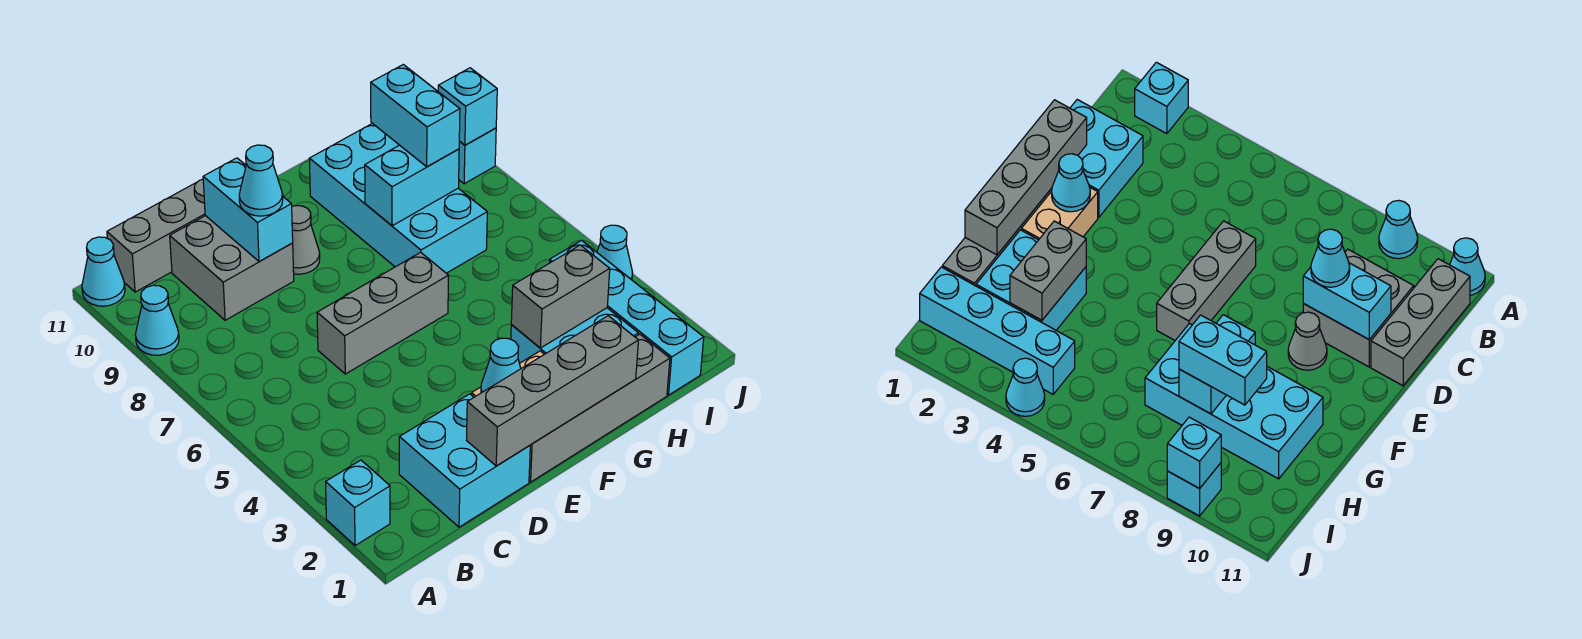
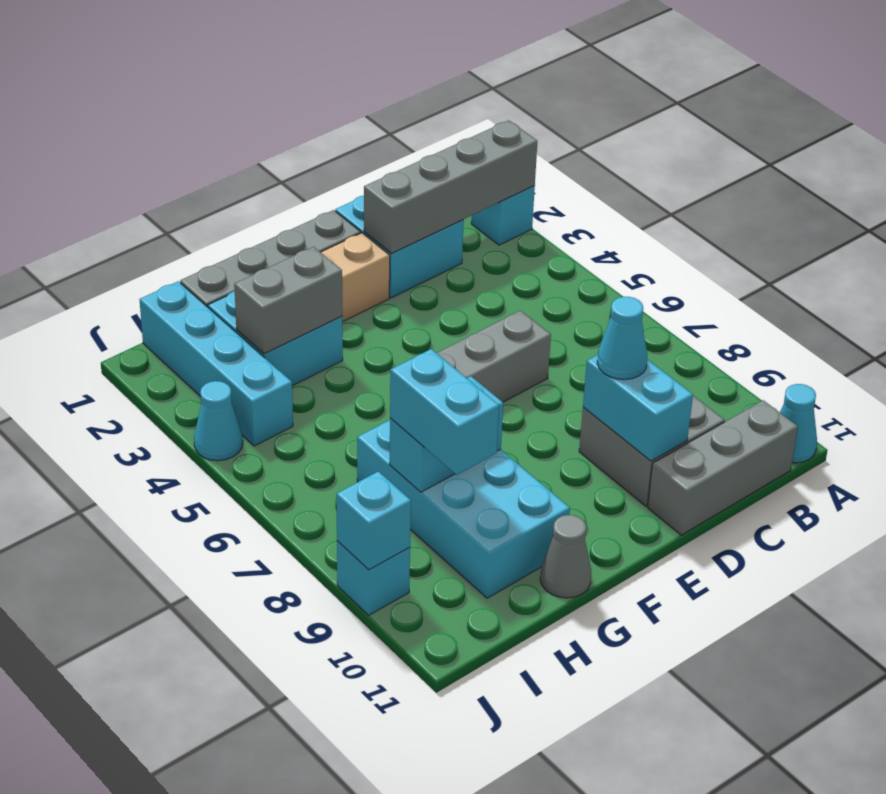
cyan cone A9 level 1 -> none
grey brick D1:G1 level 2 -> grey brick A2:D2 level 2
cyan cone E2 level 2 -> none
grey cone E9 level 1 -> grey cone G11 level 1

